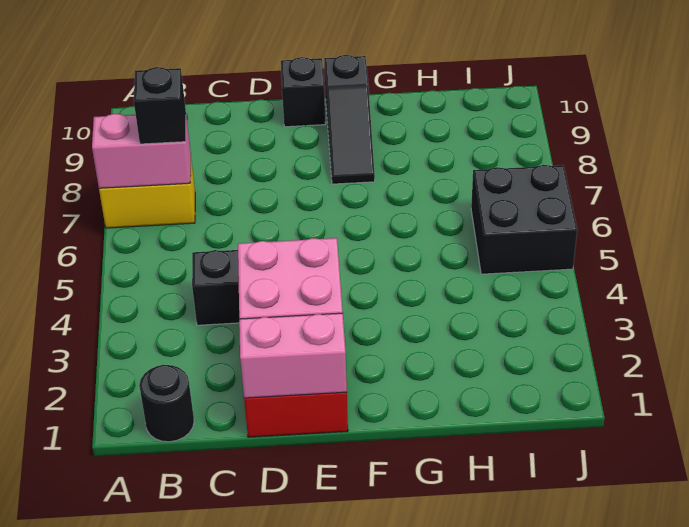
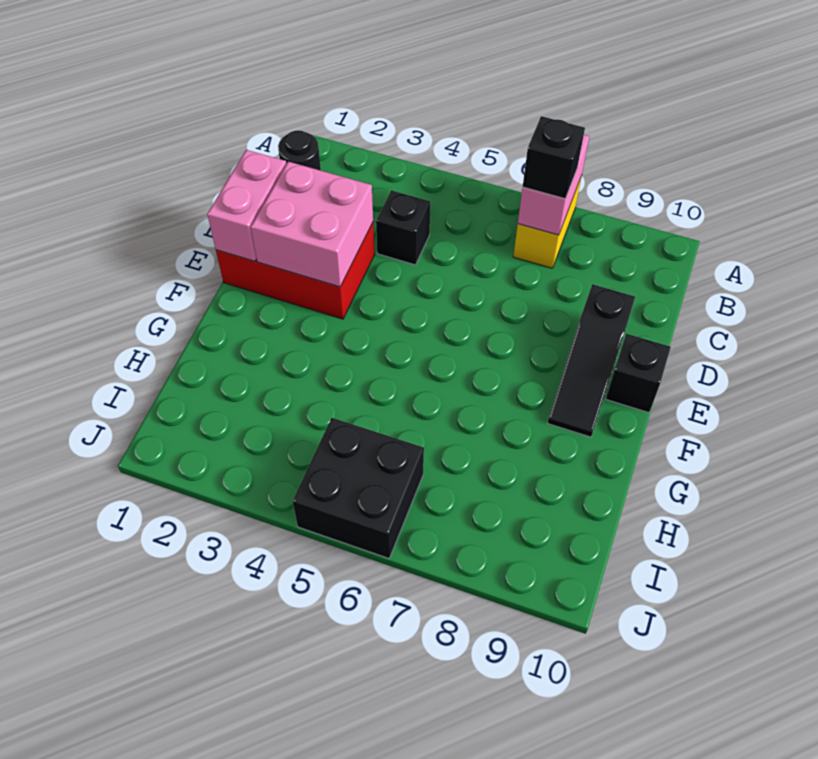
black slope F8:F10 level 1 top 10 -> black slope D9:F9 level 1 top D

